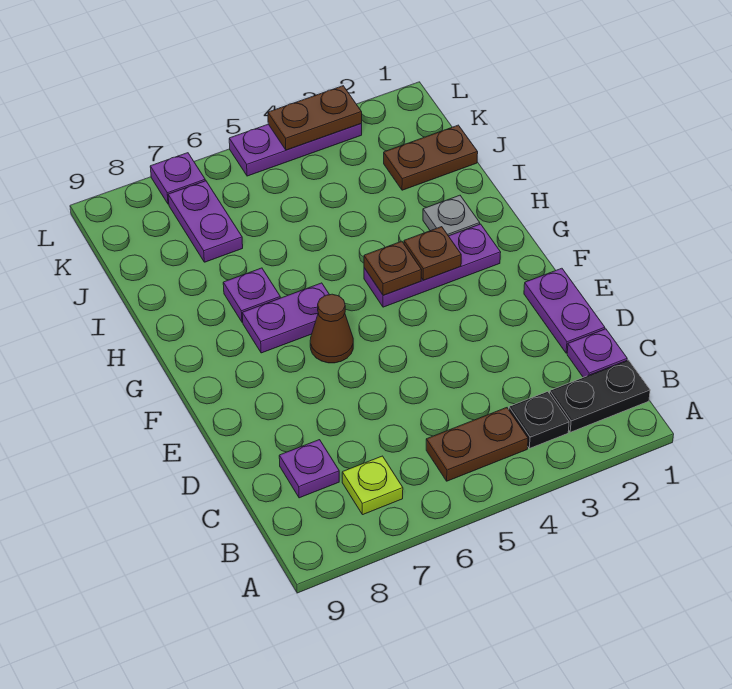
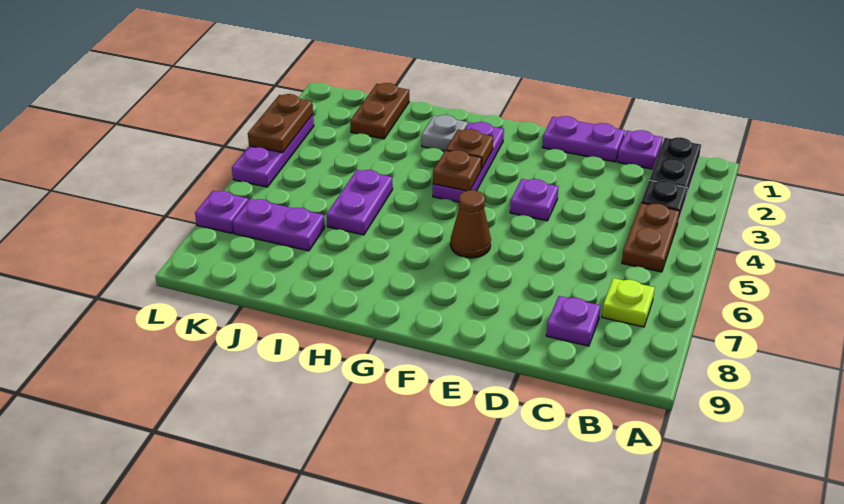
purple plate G6:G7 level 1 -> purple plate I5:I6 level 1
purple plate H7 level 1 -> purple plate E4 level 1

